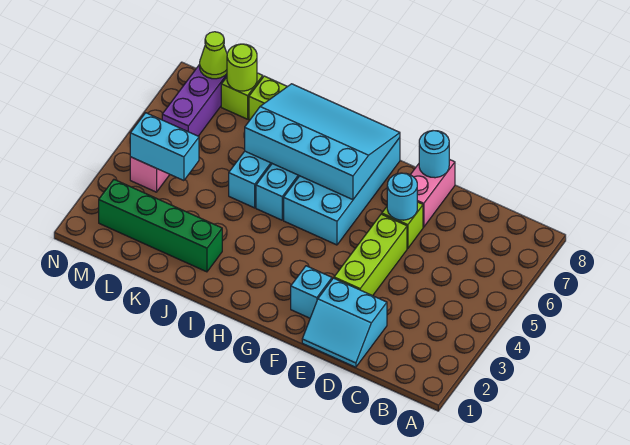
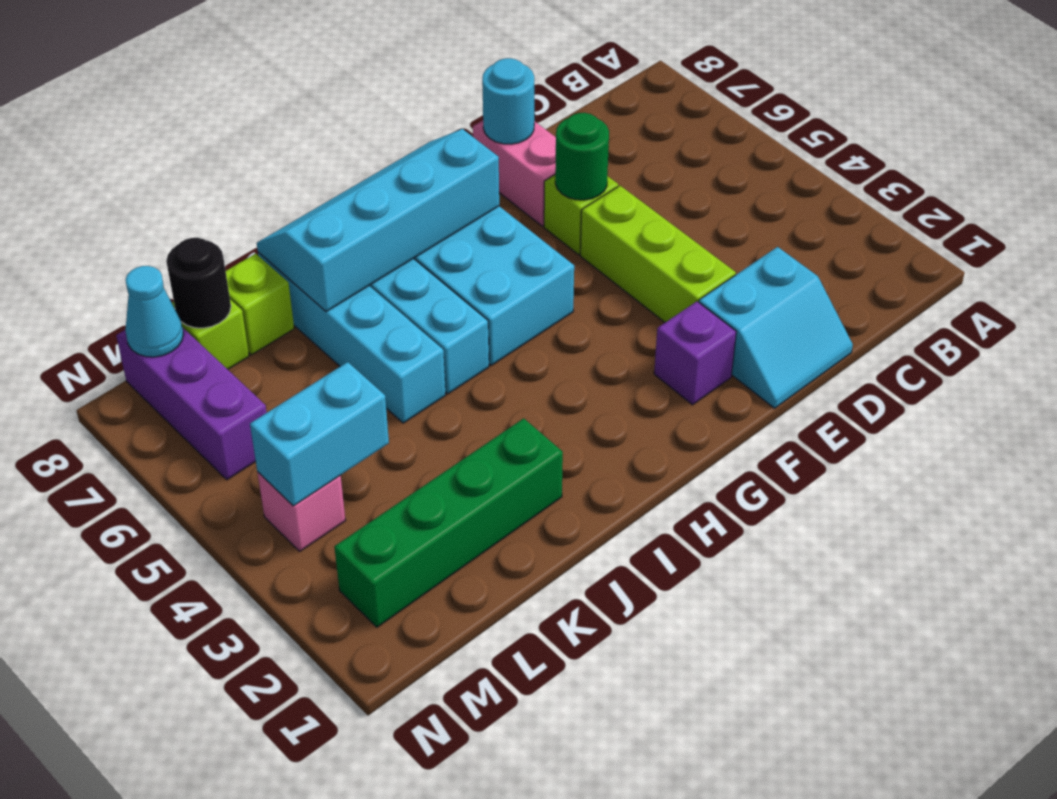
cyan round brick E6 level 2 -> green round brick E6 level 2
cyan brick F2 level 1 -> purple brick F2 level 1
cyan slope G6:J8 level 2 top 6 -> cyan slope G7:J8 level 2 top 7
lime round brick L8 level 2 -> black round brick L8 level 2
lime cone M8 level 2 -> cyan cone M8 level 2

